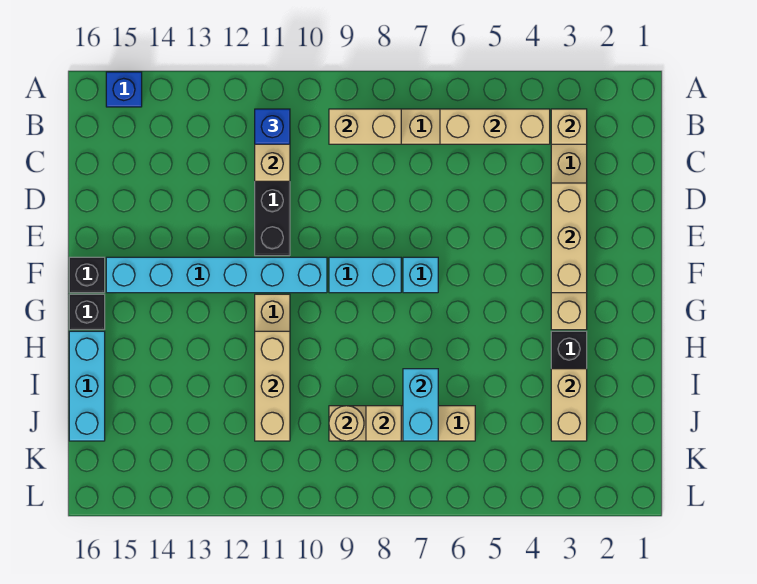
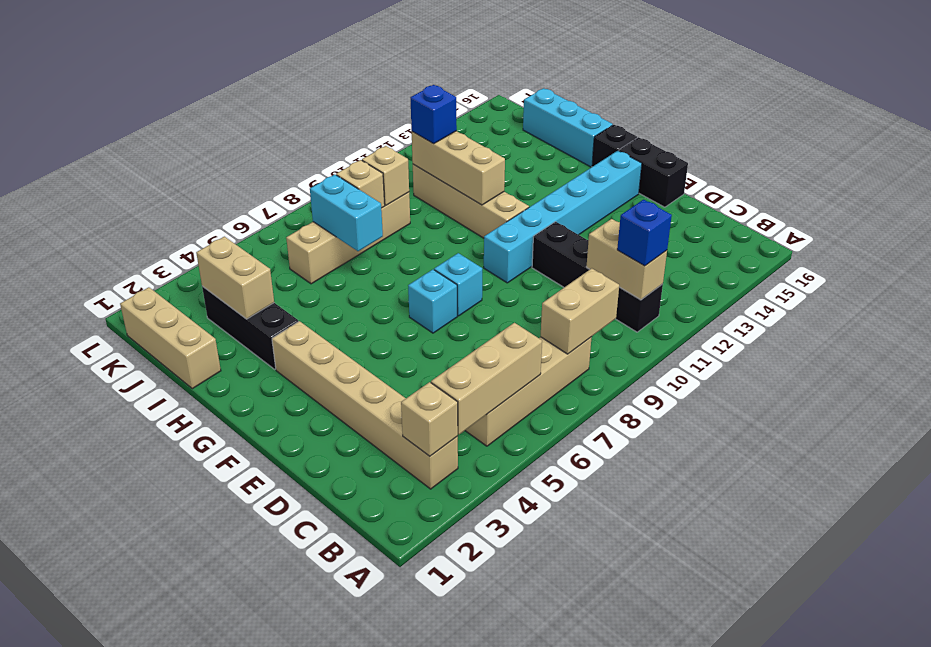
blue brick A15 level 1 -> blue brick J11 level 3
tan brick D3:F3 level 2 -> tan brick I1:K1 level 1
cyan brick F8:F9 level 1 -> cyan brick F8 level 1
black brick F16 level 1 -> black brick E16:F16 level 1
tan round brick J9 level 2 -> tan brick J9 level 2

